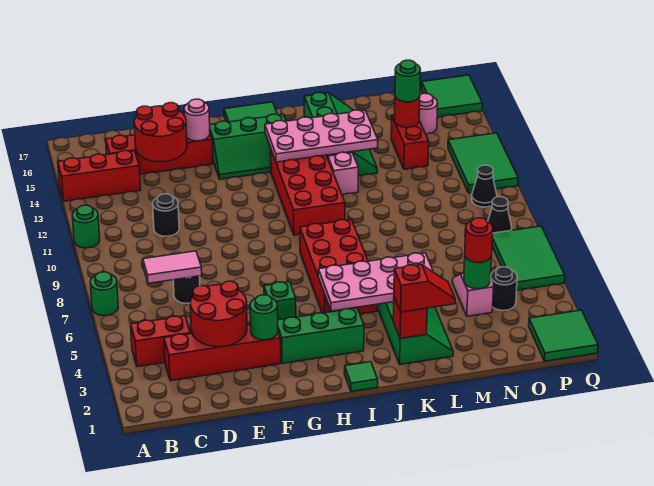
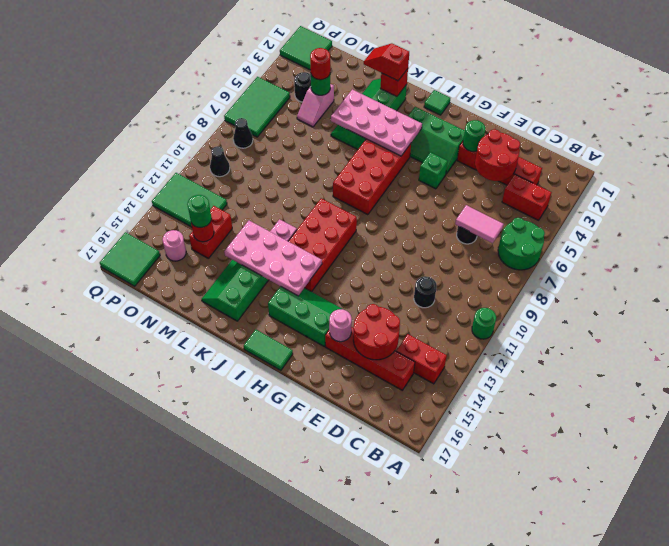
green round brick A7 level 1 -> green round brick A6:B7 level 1
red brick A14:C14 level 1 -> red brick B14:C14 level 1
green tile P11:Q13 level 1 -> green tile O12:Q13 level 1

